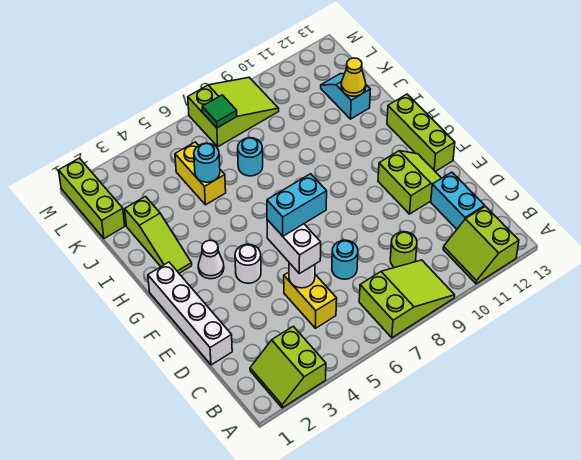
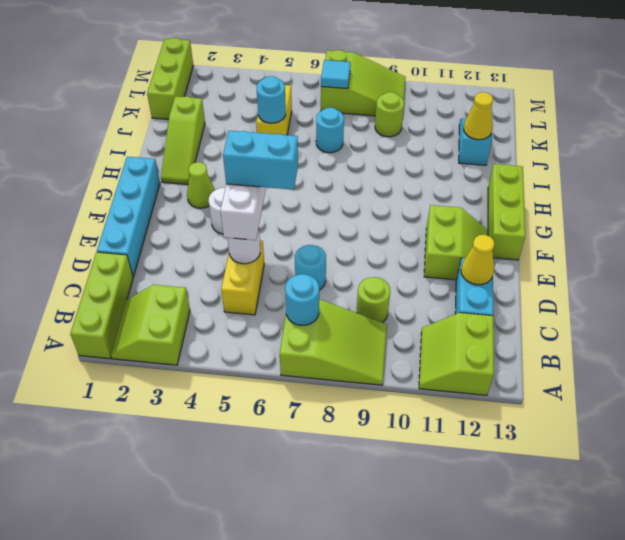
none -> lime brick A1:C1 level 1
none -> cyan round brick B7 level 2
white brick D1:G1 level 1 -> cyan brick D1:G1 level 1
none -> yellow cone D12 level 2
white cone G3 level 1 -> lime cone G3 level 1
none -> lime round brick K9 level 1
green tile L7 level 2 -> cyan tile L7 level 2

